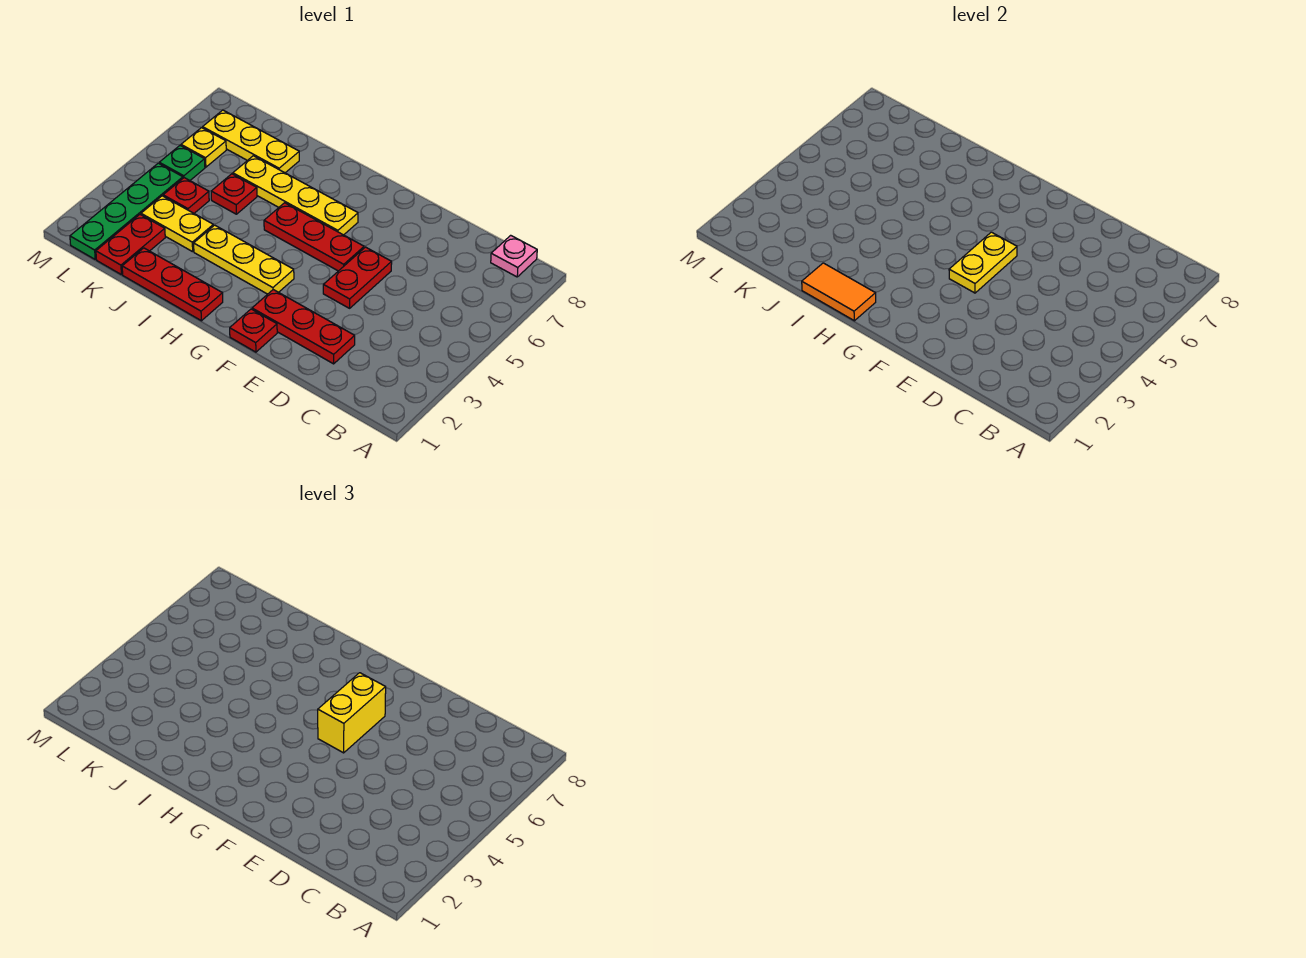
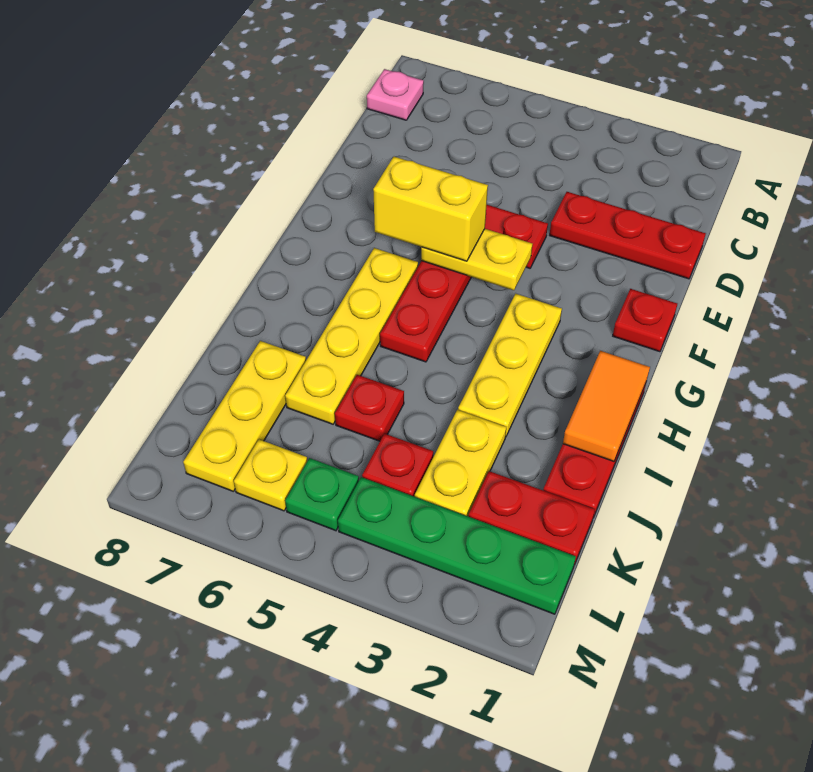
red plate D2:F2 level 1 -> red plate D1:D3 level 1

